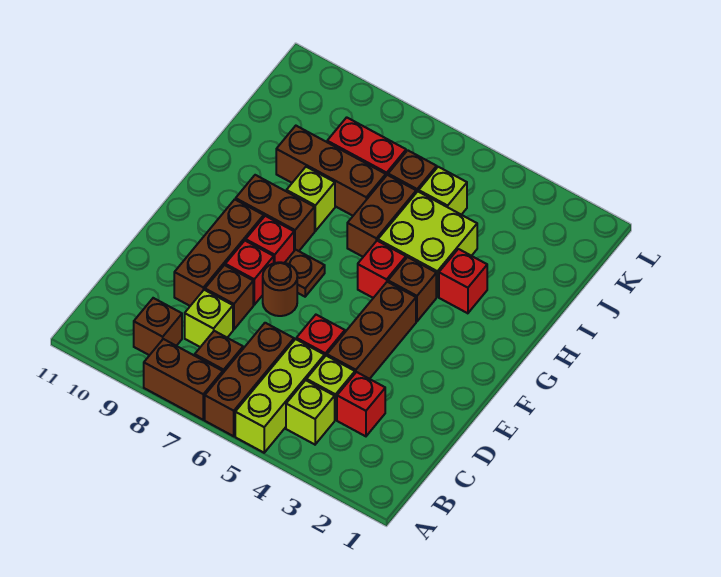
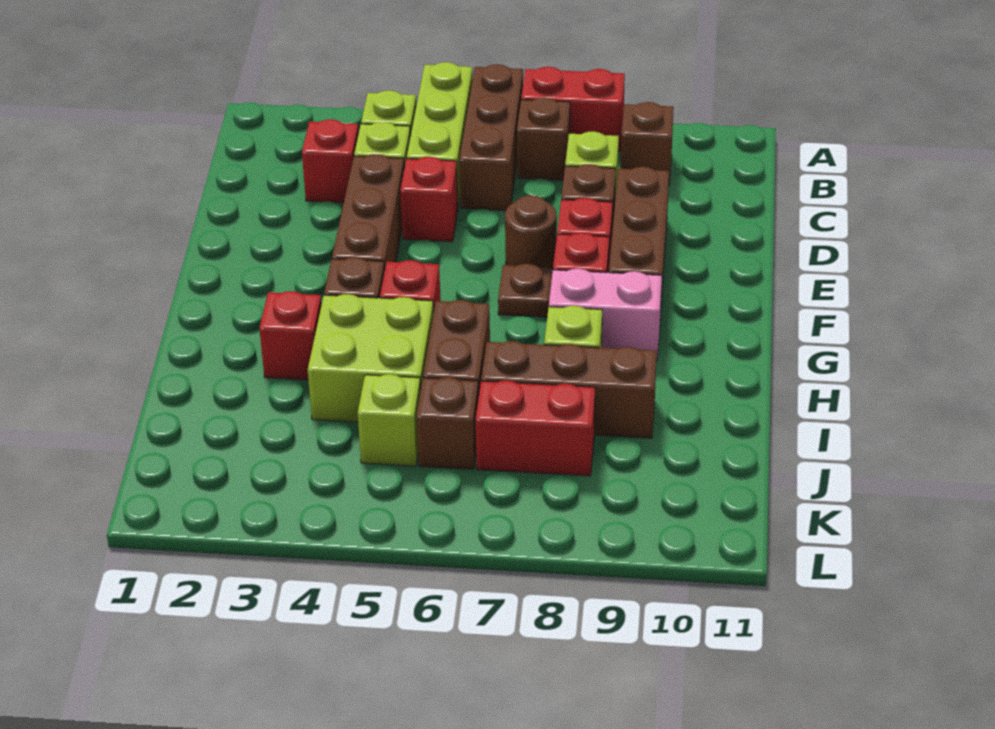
brown brick A7:A8 level 1 -> red brick A7:A8 level 1
brown brick G8:G9 level 1 -> pink brick G8:G9 level 1

